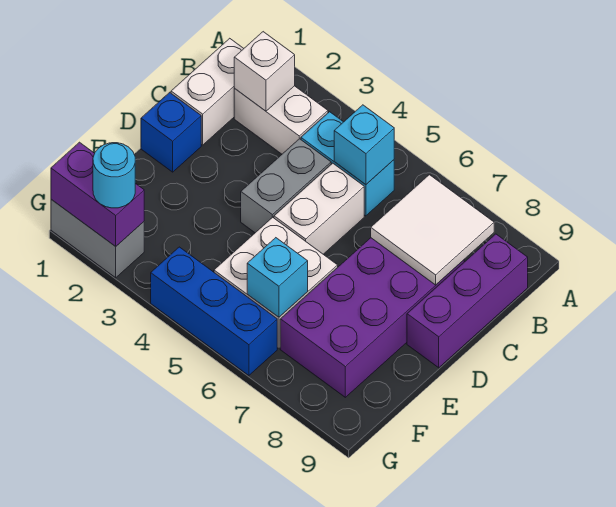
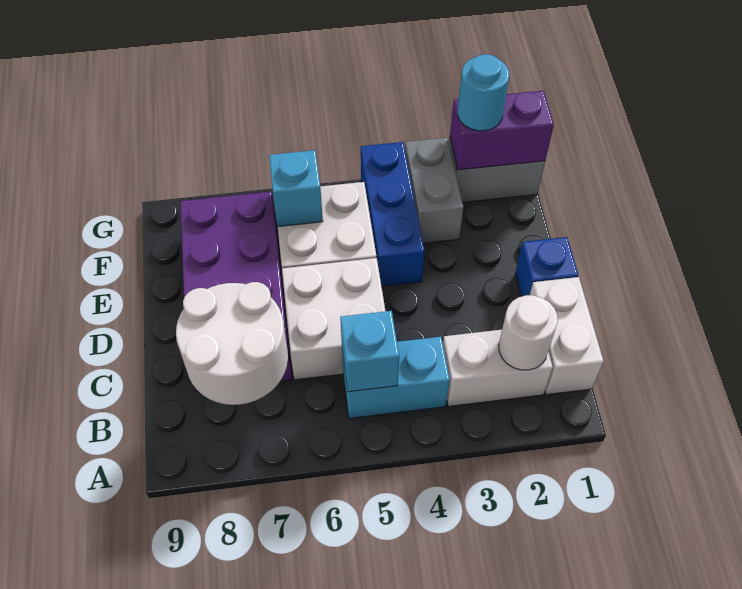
white brick B2 level 2 -> white round brick B2 level 2
white tile B7:C8 level 2 -> white round brick B7:C8 level 2
purple brick B9:D9 level 1 -> none
grey brick C4:D4 level 1 -> grey brick F3:G3 level 1
white brick C5:D5 level 1 -> white brick C5:D6 level 1
blue brick G4:G6 level 1 -> blue brick E4:G4 level 1

